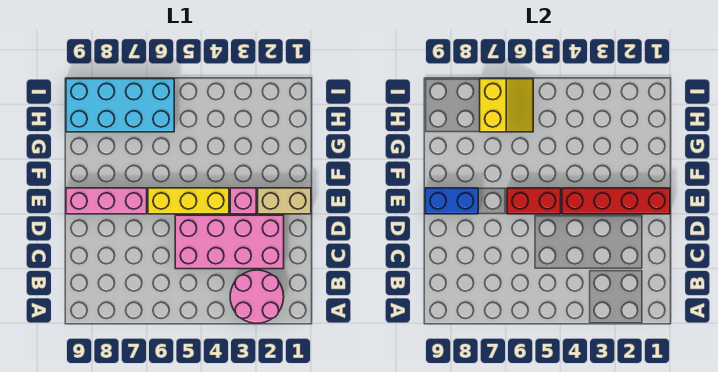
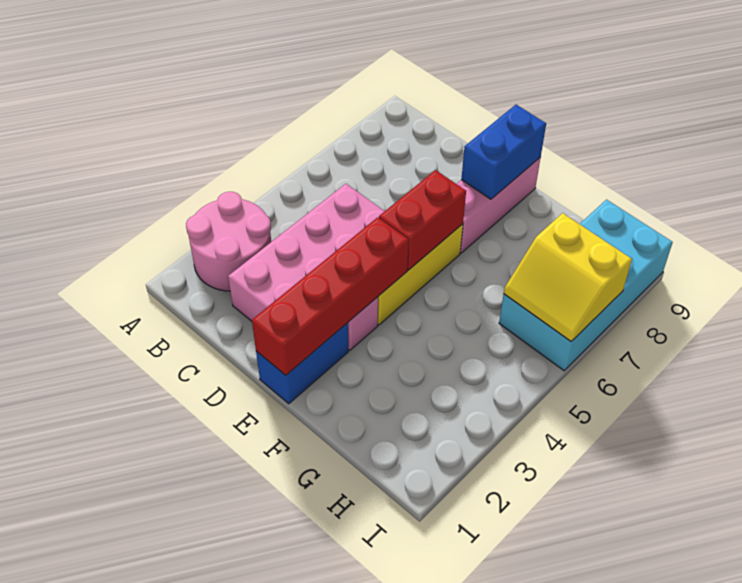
tan brick E1:E2 level 1 -> blue brick E1:E2 level 1

